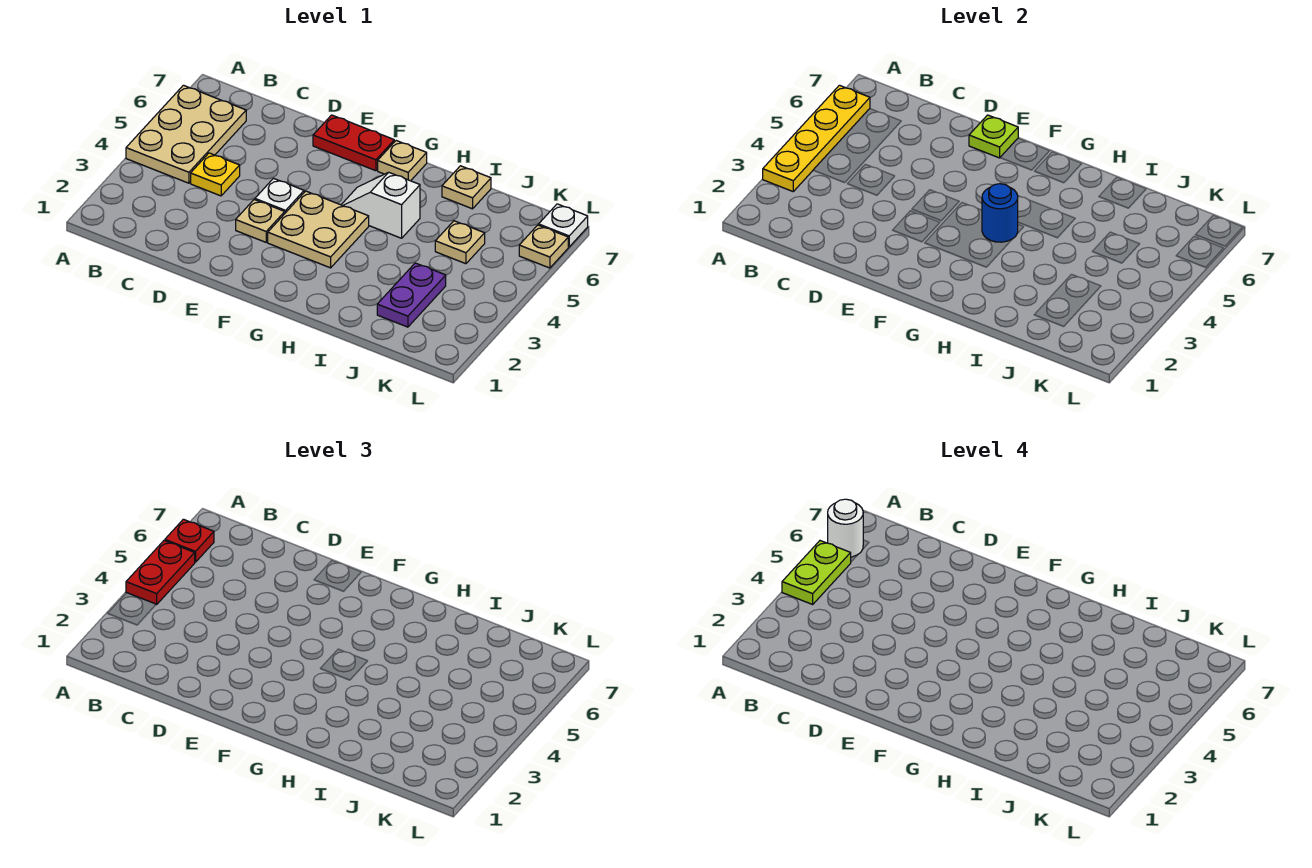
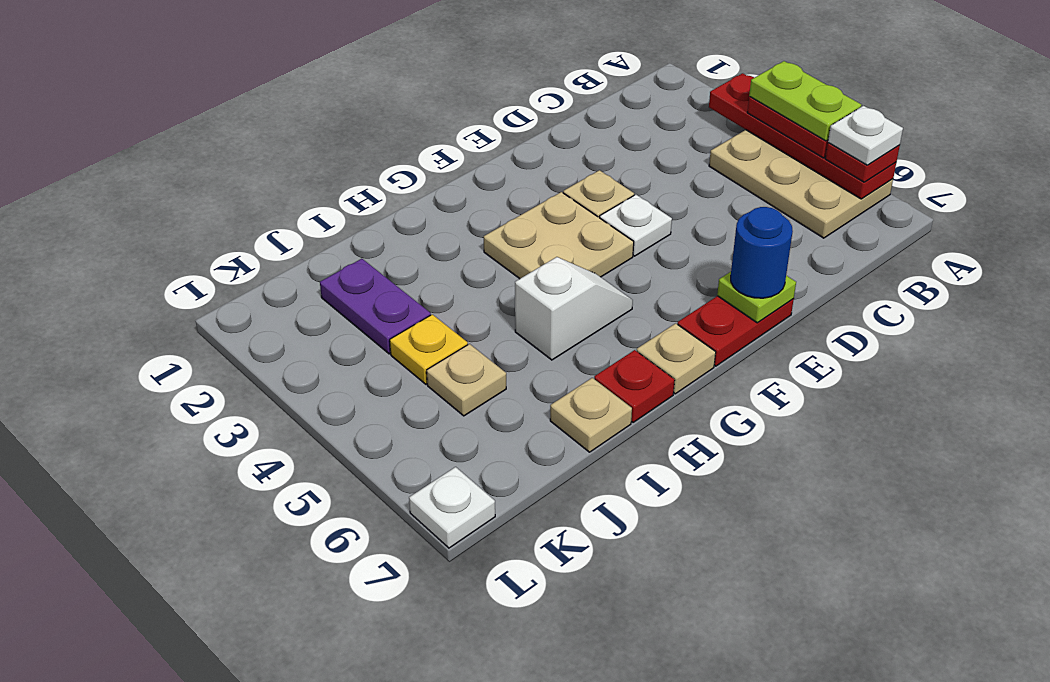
yellow plate A3:A6 level 2 -> red plate A3:A6 level 2
white round brick A6 level 4 -> white plate A6 level 4
yellow plate C4 level 1 -> yellow plate J4 level 1
blue round brick G4 level 2 -> blue round brick E7 level 3
none -> red plate H7 level 1
tan plate L6 level 1 -> none

